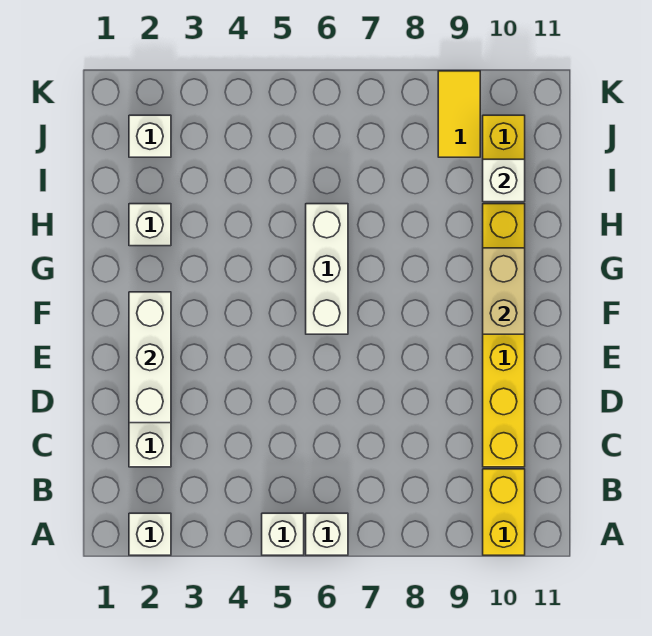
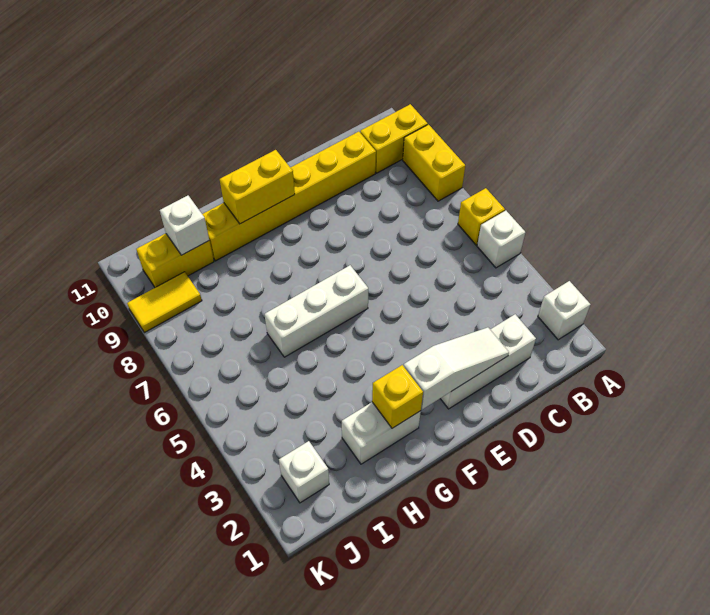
white brick A6 level 1 -> yellow brick A6 level 1
none -> yellow brick A8:A9 level 1
white brick D2:F2 level 2 -> white slope D2:F2 level 2 top F
tan brick F10:G10 level 2 -> yellow brick F10:G10 level 2
none -> yellow brick G2 level 2
white brick H2 level 1 -> white brick G2:H2 level 1

